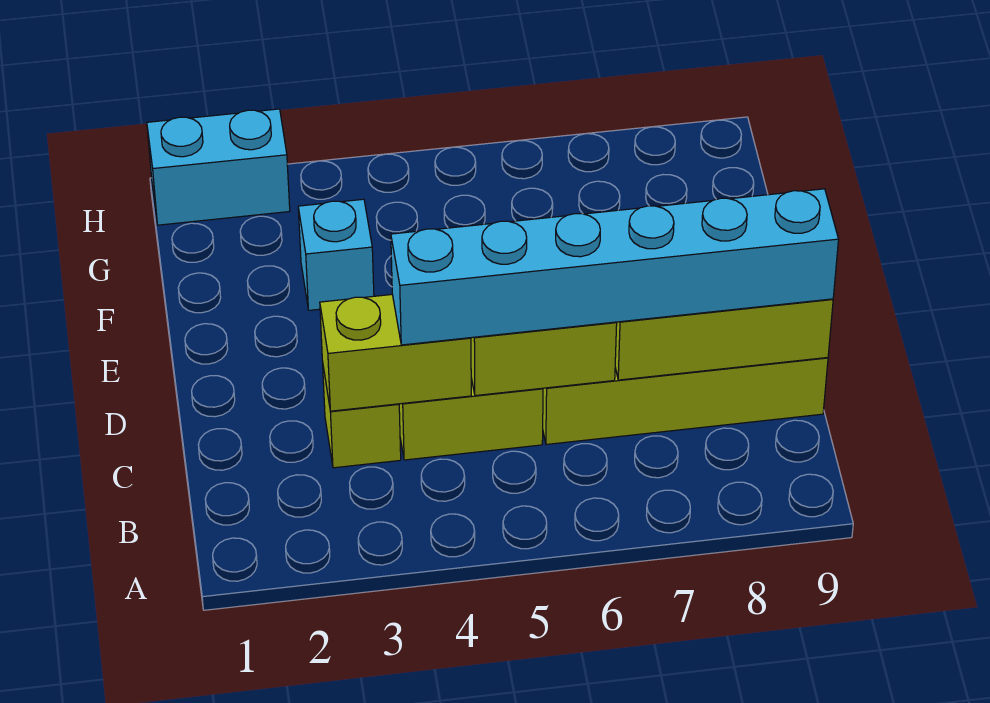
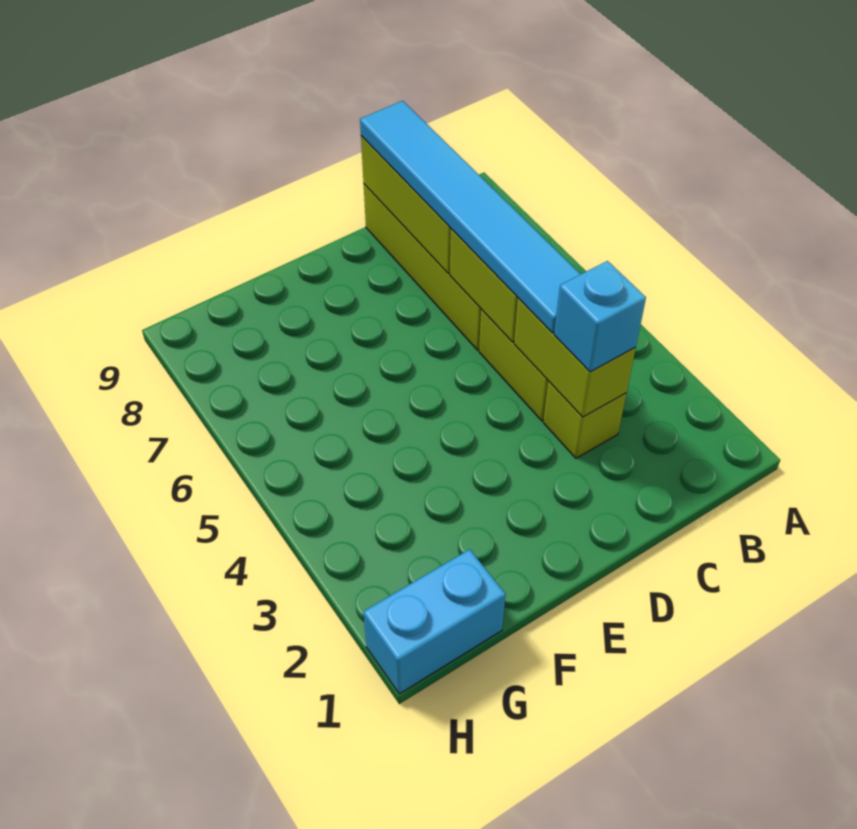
cyan brick C4:C9 level 3 -> cyan tile C4:C9 level 3
cyan brick F3 level 1 -> cyan brick C3 level 3
cyan brick H1:H2 level 1 -> cyan brick G1:H1 level 1

